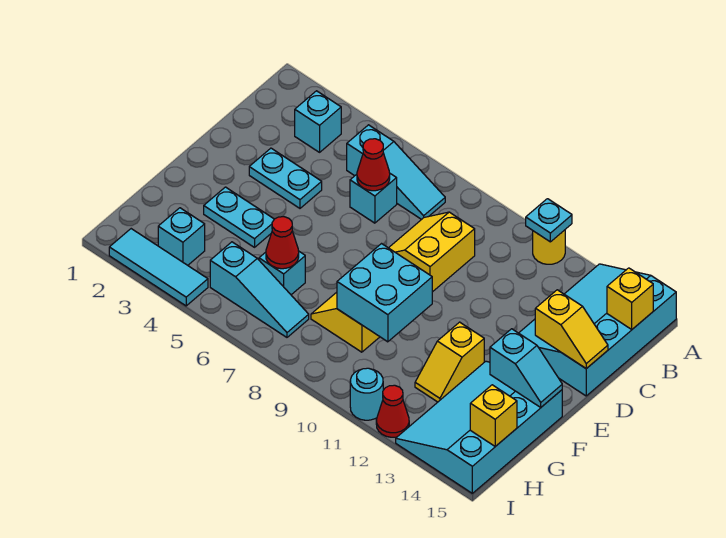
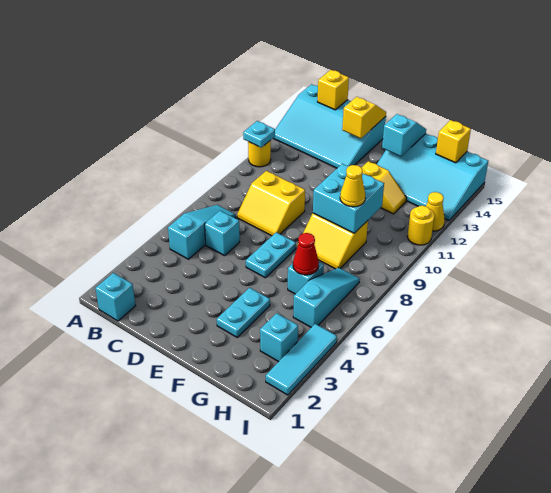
cyan brick B3 level 1 -> cyan brick B1 level 1
red cone C6 level 2 -> none
cyan plate D3:D4 level 1 -> cyan plate E6:E7 level 1
none -> yellow cone G9 level 3
cyan round brick I11 level 1 -> yellow round brick I11 level 1
red cone I12 level 1 -> yellow cone I12 level 1

